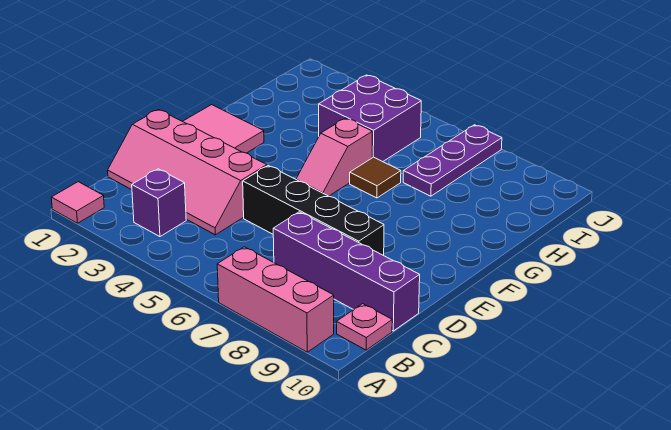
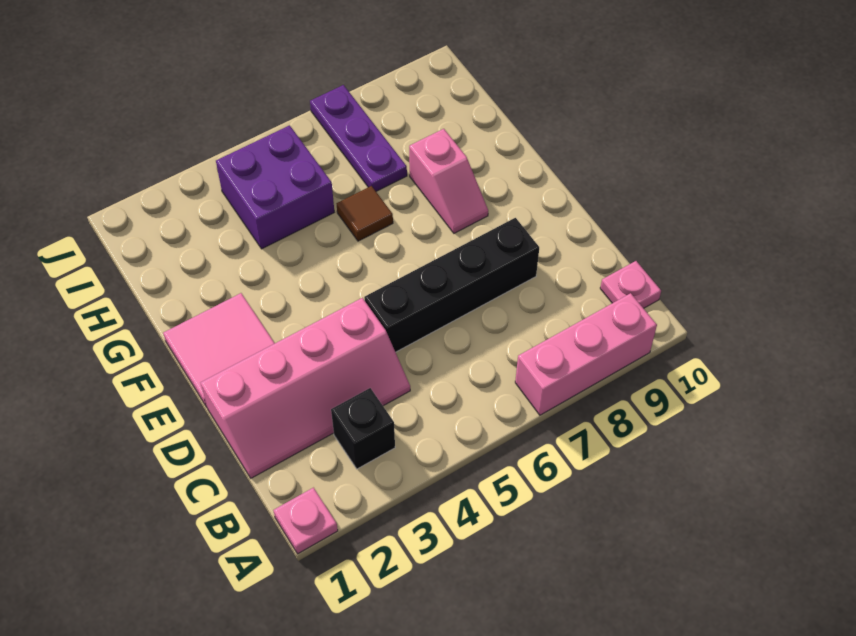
pink tile A1 level 1 -> pink plate A1 level 1
purple brick B3 level 1 -> black brick B3 level 1
purple brick C7:C10 level 1 -> none
pink slope F5:G5 level 1 top G -> pink slope F8:G8 level 1 top G

